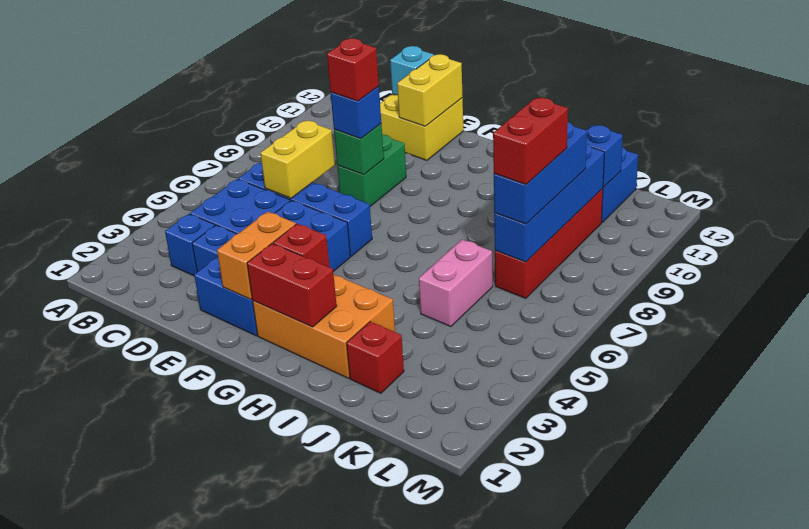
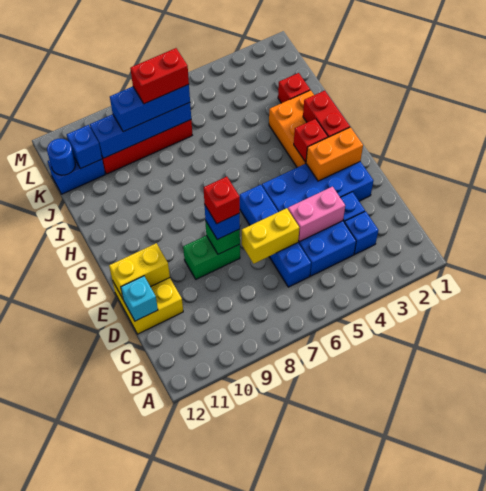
pink brick J5:J6 level 1 -> pink brick D4:D5 level 2
none -> blue round brick K12 level 2

